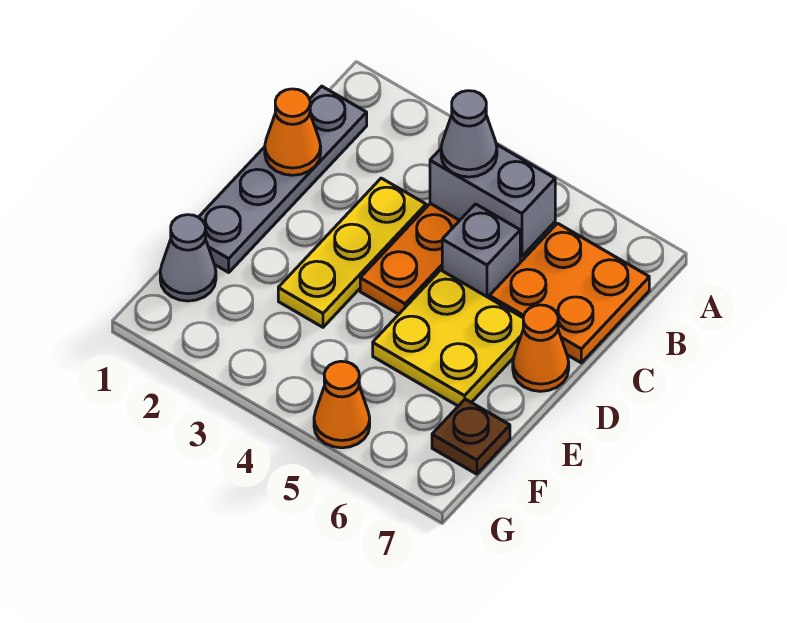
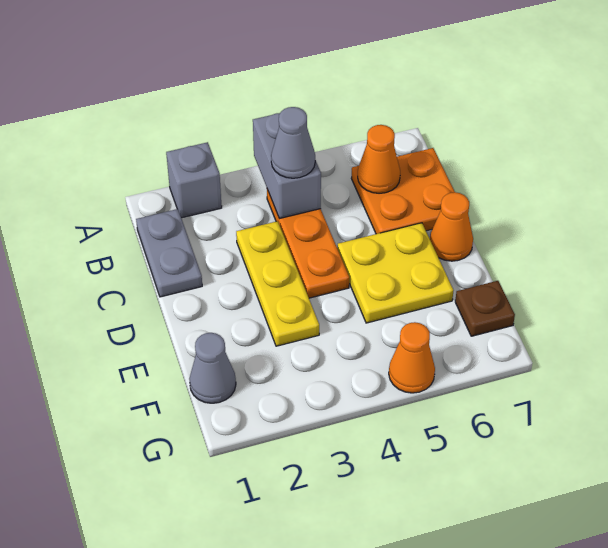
grey plate B1:E1 level 1 -> grey plate B1:C1 level 1
grey brick B4:B5 level 2 -> grey brick A4:B4 level 2
orange cone C1 level 2 -> orange cone B6 level 2
grey brick C5 level 1 -> grey brick A2 level 1

